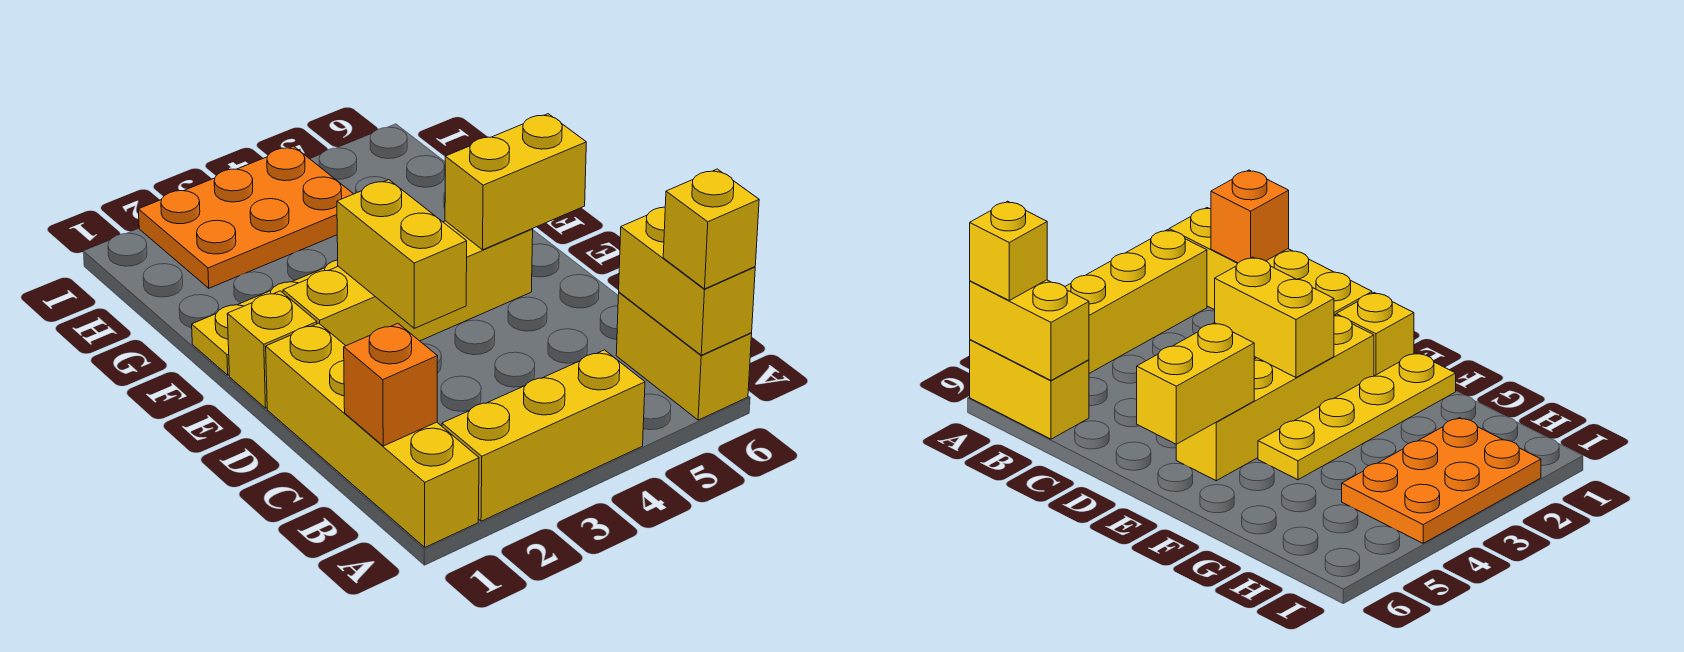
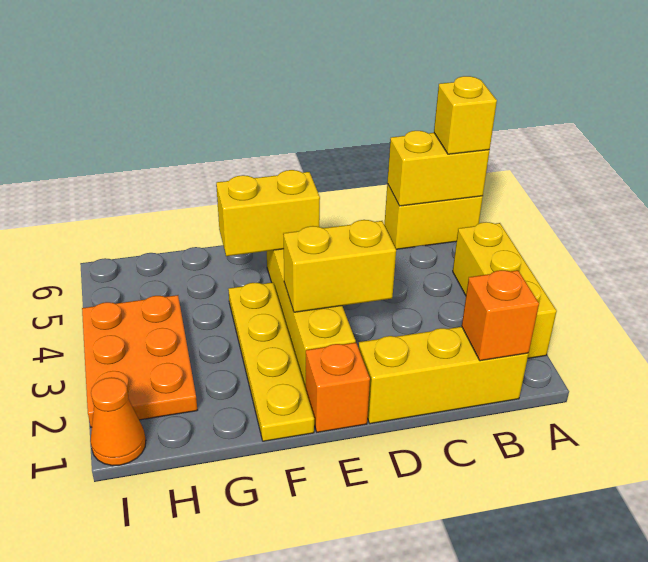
yellow brick A1:D1 level 1 -> yellow brick B1:D1 level 1
yellow brick E1 level 1 -> orange brick E1 level 1
yellow brick E5:E6 level 2 -> yellow brick E5:F5 level 2
none -> orange cone I1 level 1

